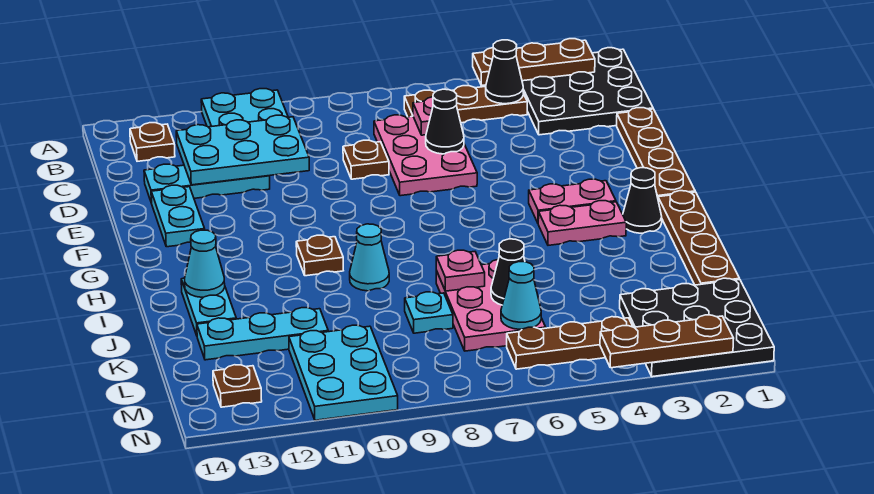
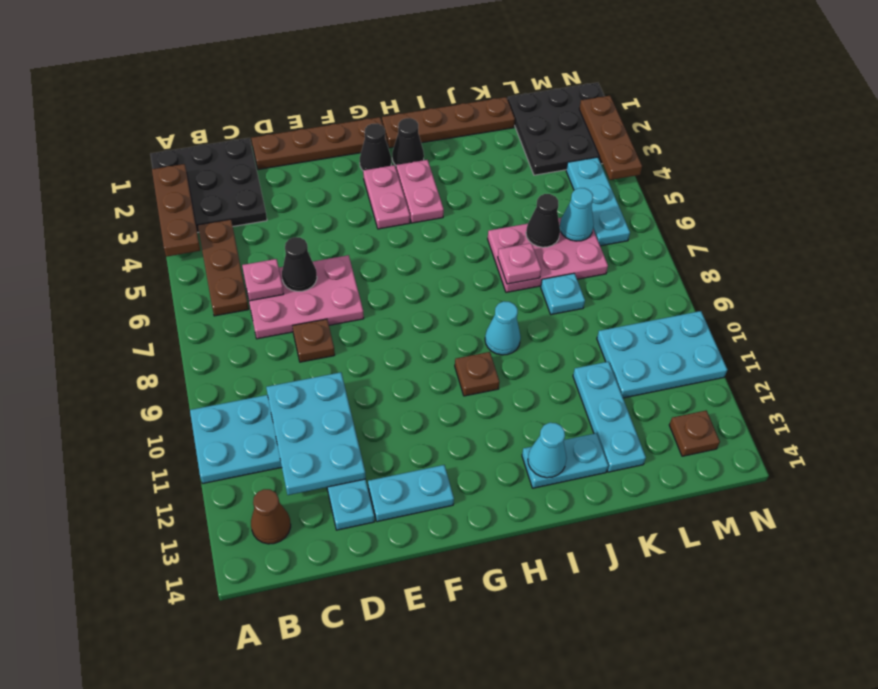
black cone B4 level 2 -> black cone G2 level 1
brown plate B13 level 1 -> brown cone B13 level 1
brown plate M4:M6 level 1 -> cyan plate M4:M6 level 1

